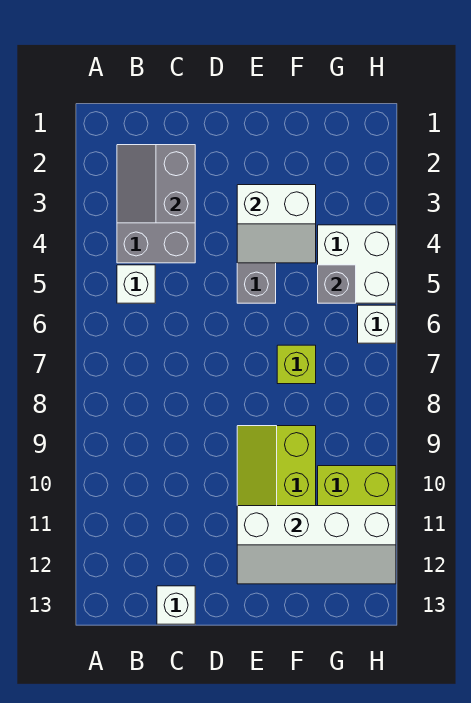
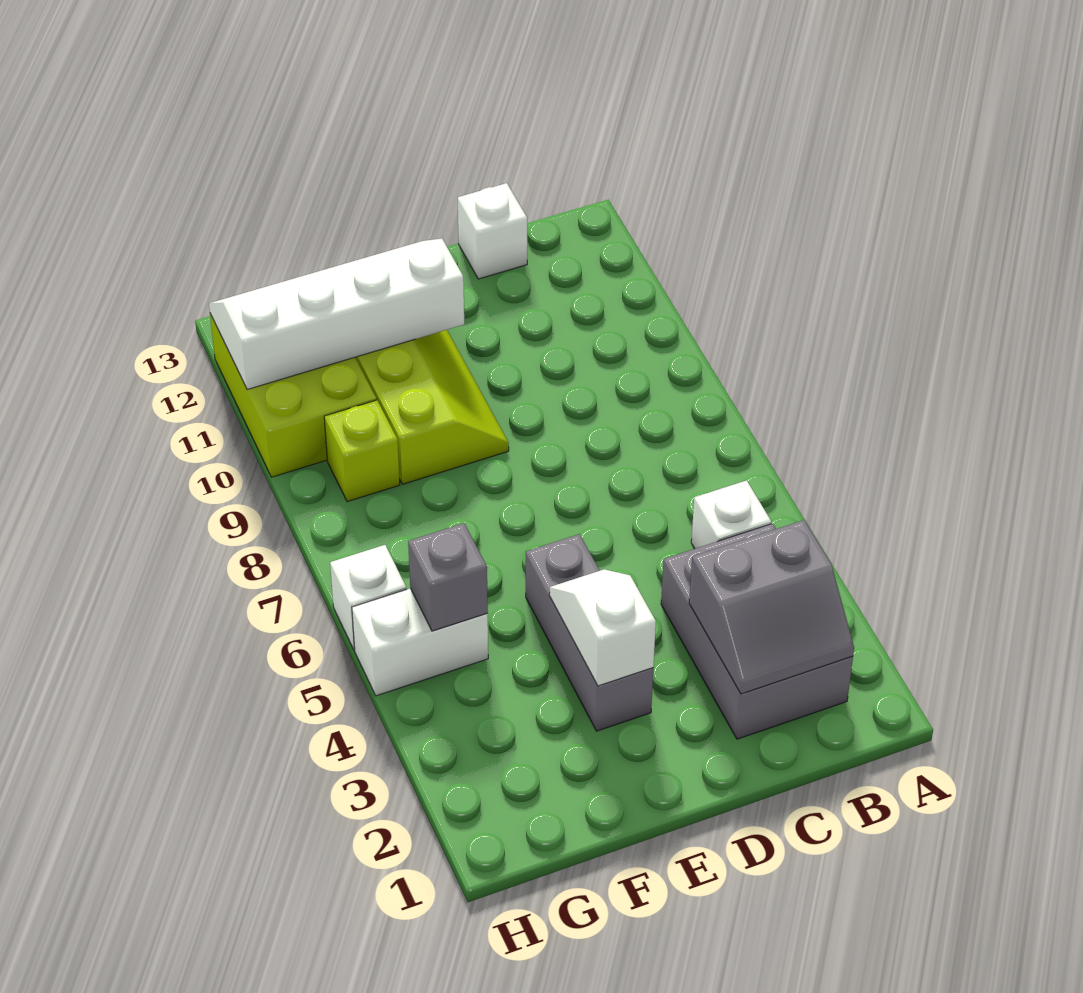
grey slope B2:C3 level 2 top C -> grey slope B2:C3 level 2 top 3
white slope E3:F4 level 2 top 3 -> white slope E3:E4 level 2 top 3
lime brick F7 level 1 -> lime brick G9 level 1
white brick G4:H5 level 1 -> white brick G5:H5 level 1

